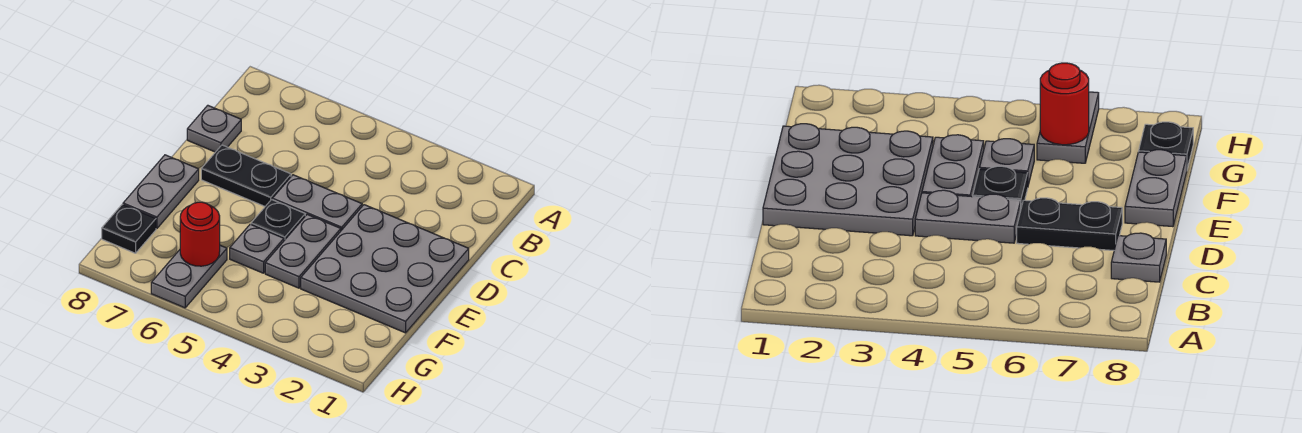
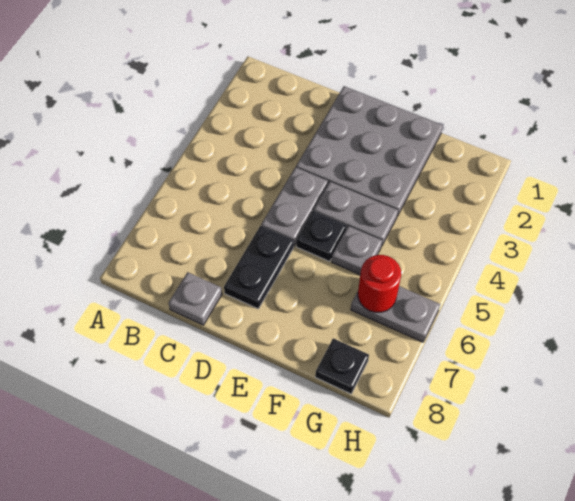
grey plate E8:F8 level 1 -> none

